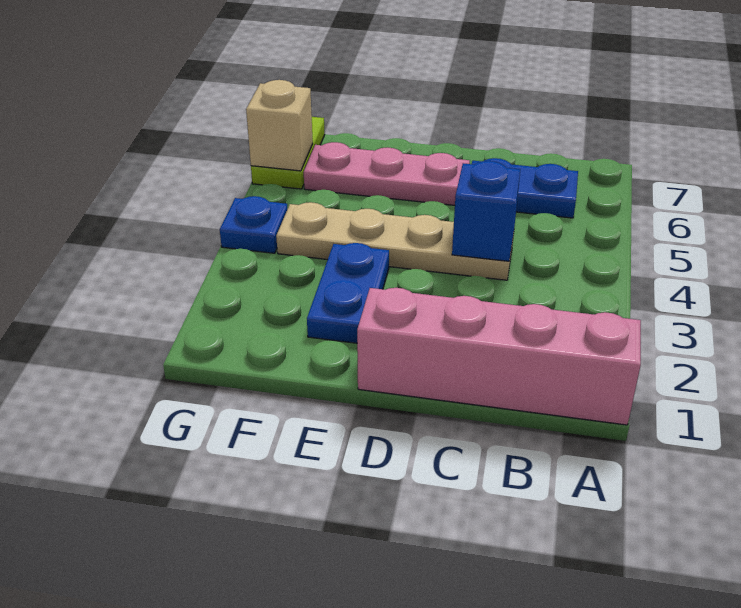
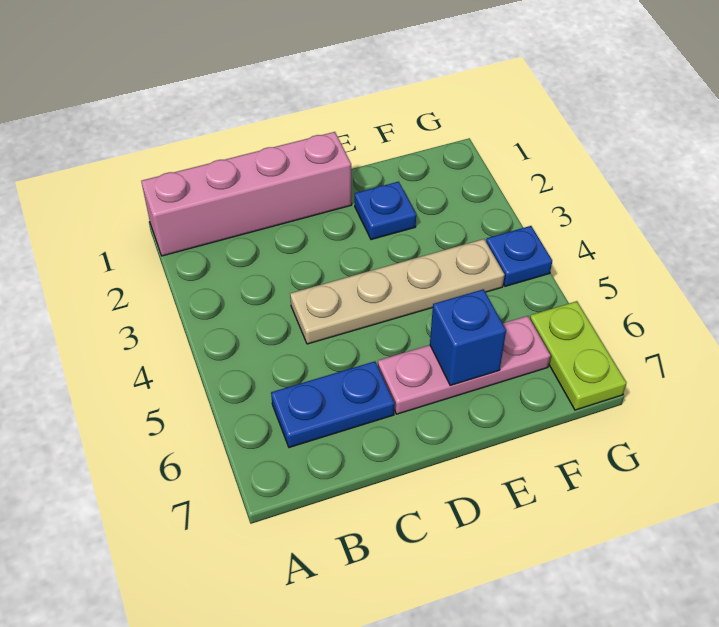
blue brick C4 level 2 -> blue brick E6 level 2
blue plate E2:E3 level 1 -> blue plate E2 level 1
tan brick G6 level 2 -> none

